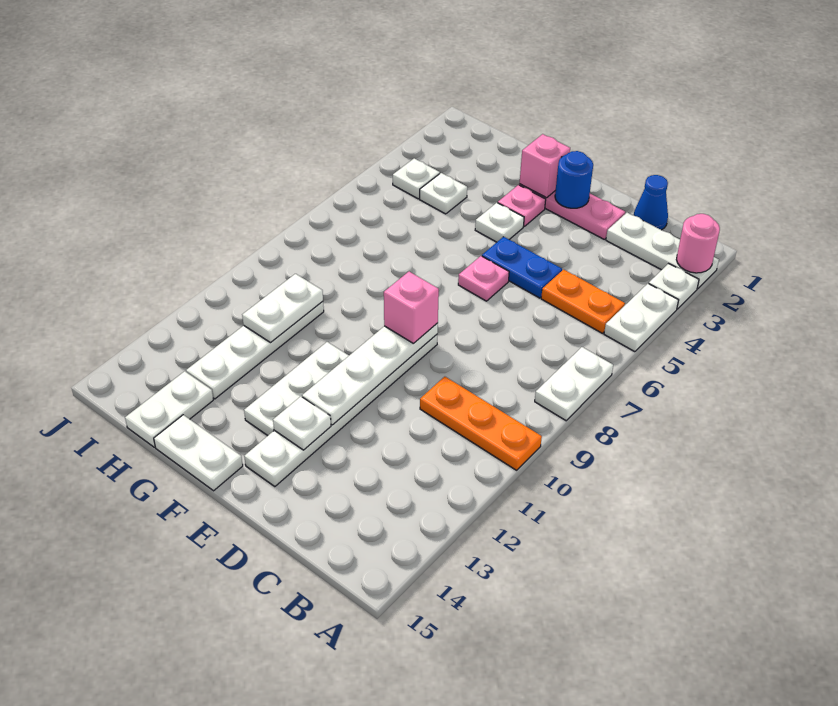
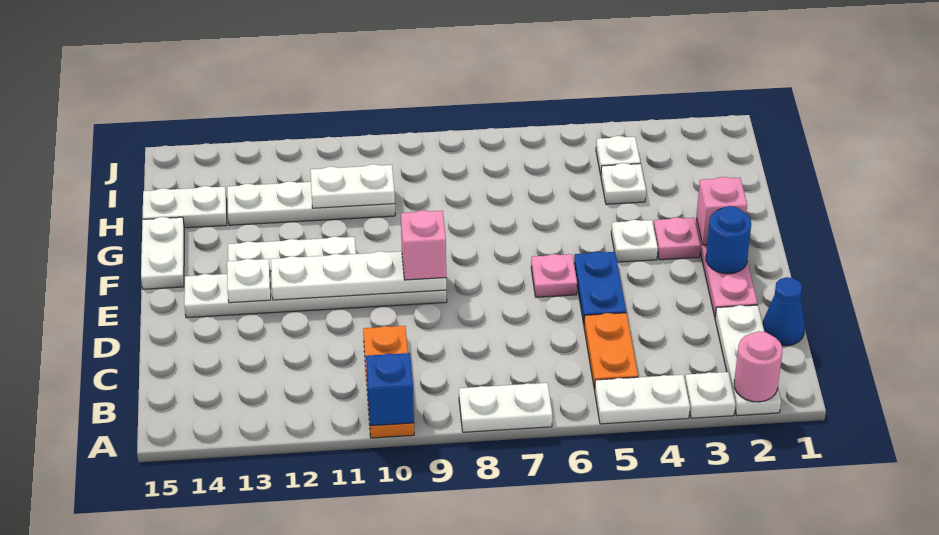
none -> blue brick A10 level 2

